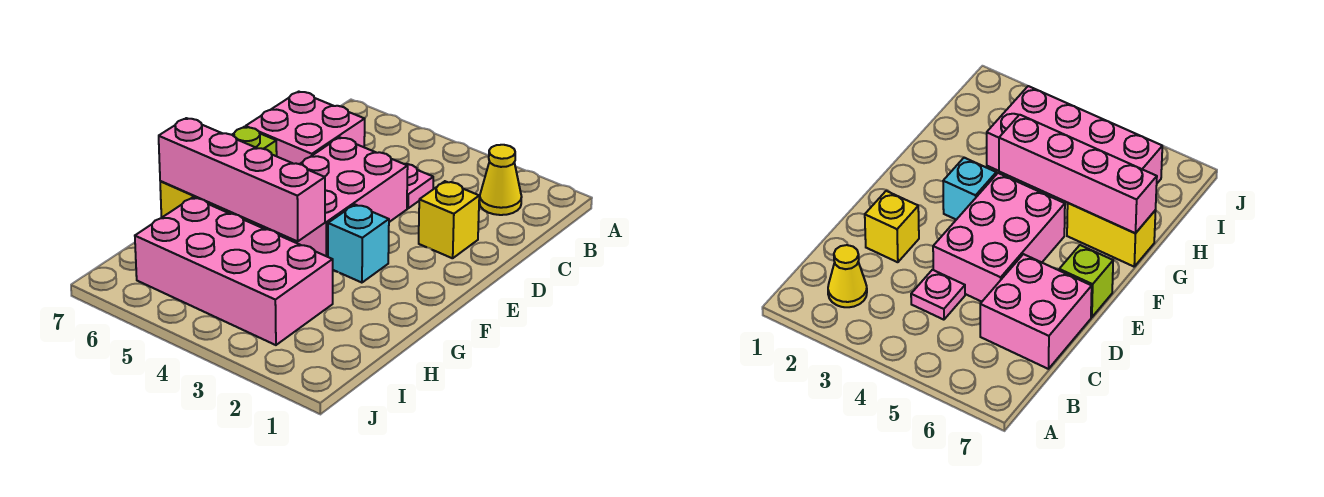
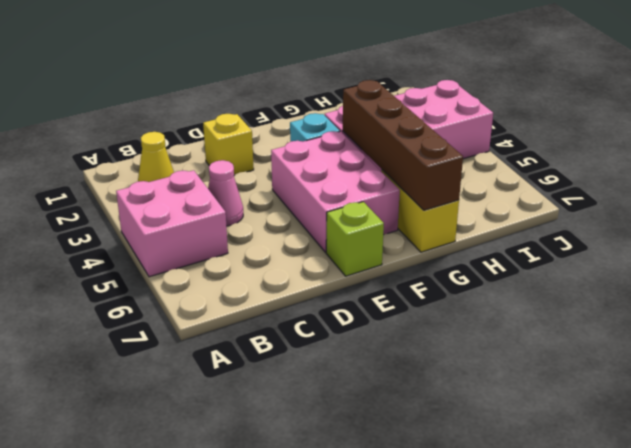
pink plate C4 level 1 -> pink cone C4 level 1
pink brick C6:D7 level 1 -> pink brick A4:B5 level 1
pink brick D4:F5 level 1 -> pink brick E4:F6 level 1
pink brick G4:G7 level 2 -> brown brick G4:G7 level 2
pink brick H3:I6 level 1 -> pink brick G3:J4 level 1

